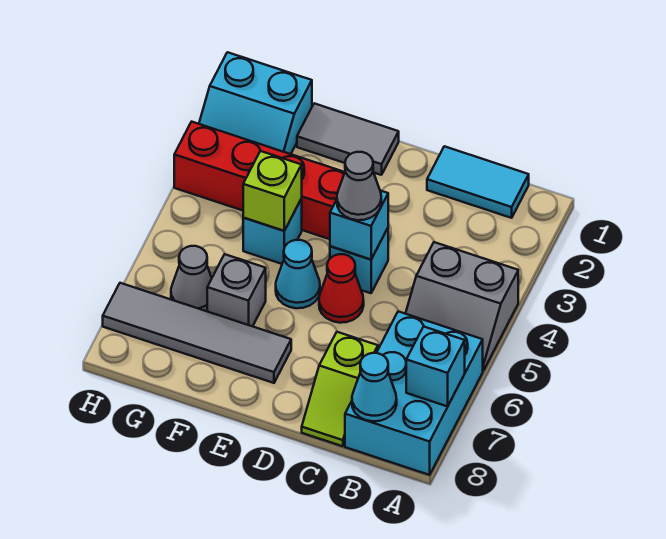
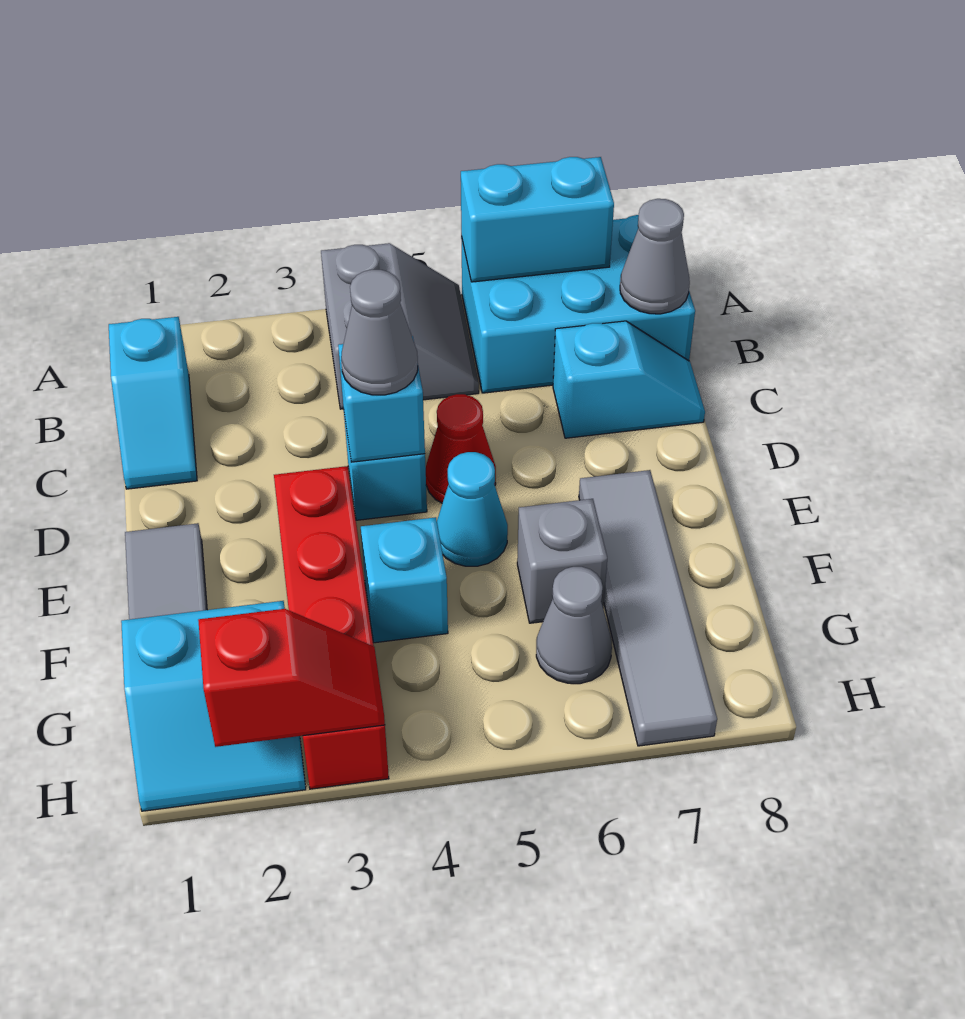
cyan brick A7 level 2 -> cyan brick A6:A7 level 2
cyan tile B1:C1 level 1 -> cyan slope B1:C1 level 1 top B
cyan cone B8 level 2 -> grey cone B8 level 2
lime slope C7:C8 level 1 top 7 -> cyan slope C7:C8 level 1 top 7
lime brick F4 level 2 -> none
cyan slope G1:H2 level 1 top 1 -> cyan slope G1:H2 level 1 top G
none -> red slope H2:H3 level 2 top 2

